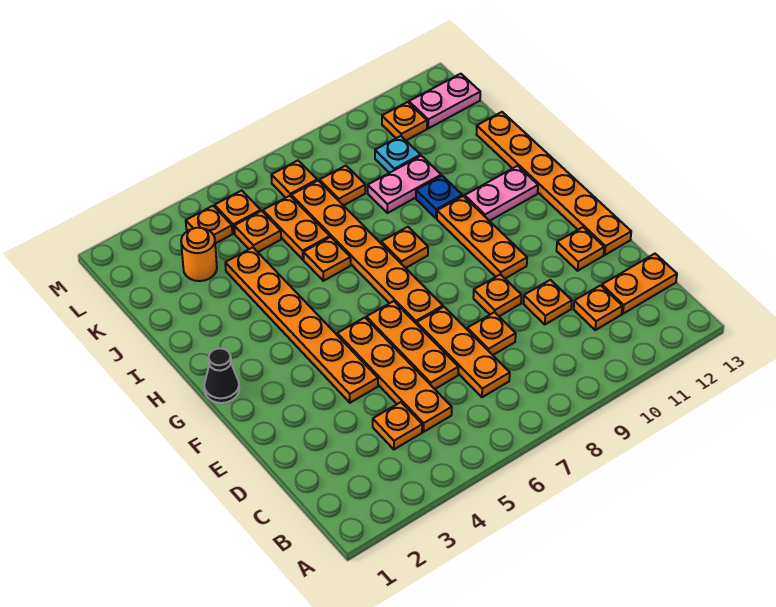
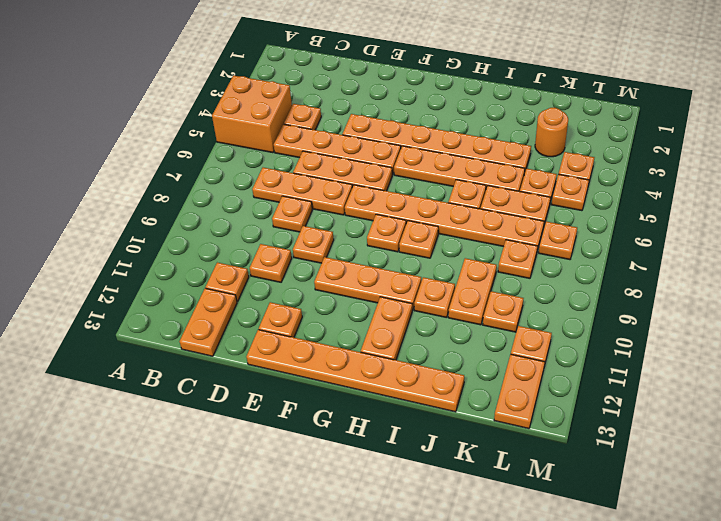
none -> orange brick A4:B5 level 1
black cone G1 level 1 -> none
none -> orange plate G5:J5 level 1
none -> orange plate G8 level 1
pink plate H11:H12 level 1 -> orange plate H11:H12 level 1
blue plate I10 level 1 -> orange plate I10 level 1
pink plate J9:J10 level 1 -> orange plate J9:J10 level 1
cyan plate K10 level 1 -> orange plate K10 level 1
pink plate L12:L13 level 1 -> orange plate L12:L13 level 1

